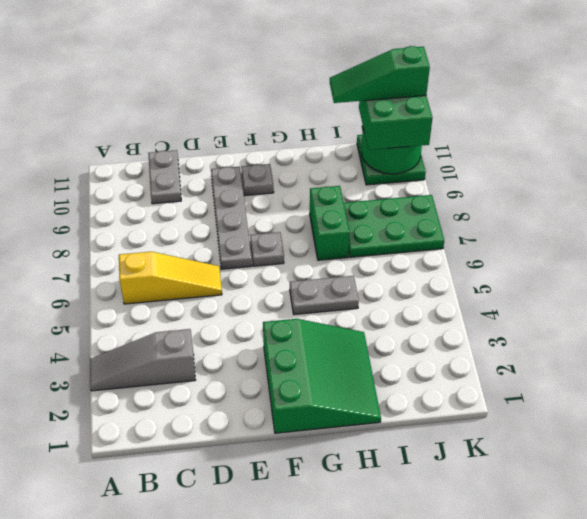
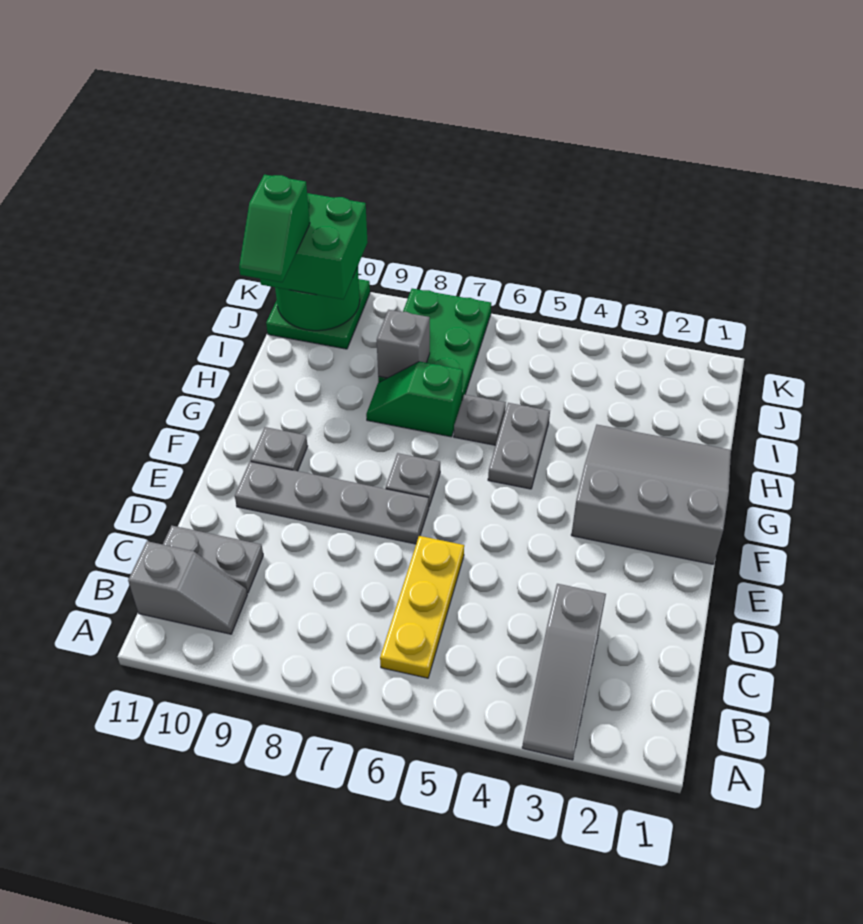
yellow slope B6:D6 level 1 top B -> yellow plate B6:D6 level 1
none -> grey slope B10:B11 level 1 top 11
green slope F1:H3 level 1 top F -> grey slope F1:H3 level 1 top F
none -> grey plate H6 level 1
green brick H7:H8 level 1 -> green slope H7:H8 level 1 top 7
none -> grey brick I8 level 2
green slope I11:K11 level 4 top K -> green slope I11:J11 level 4 top J

